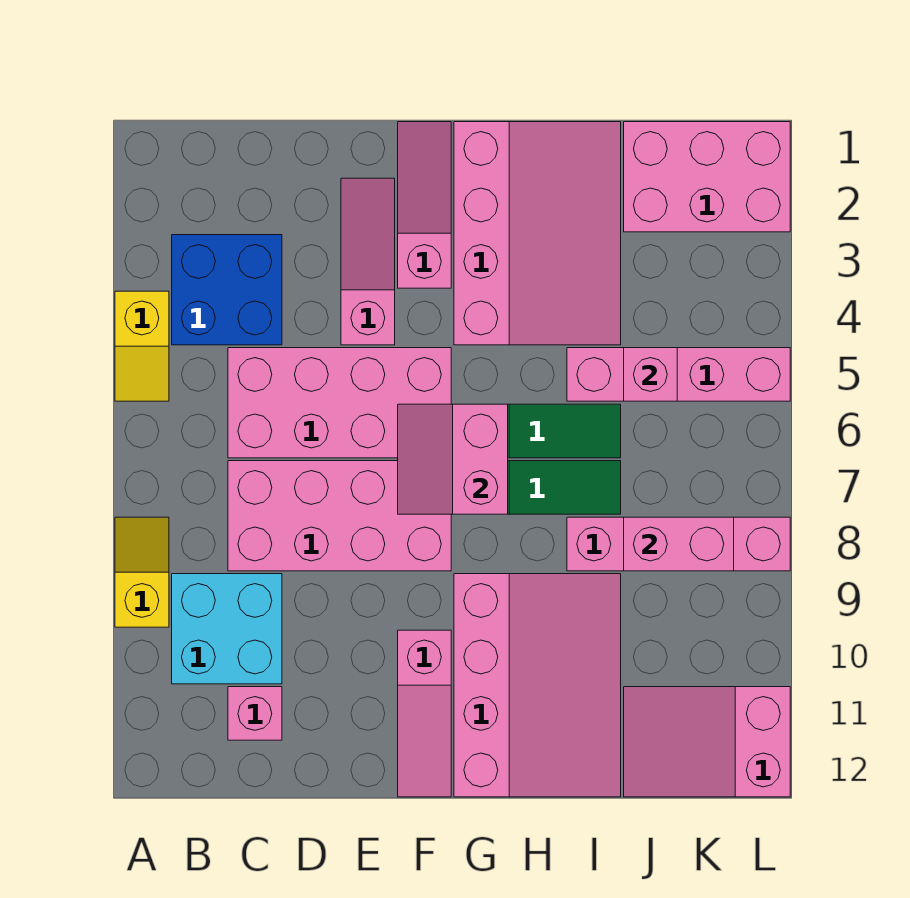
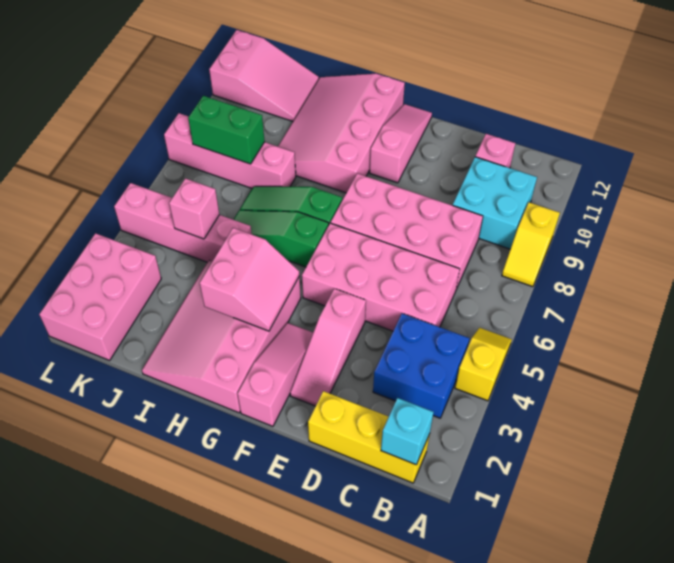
none -> yellow brick B1:D1 level 1
none -> cyan brick B1 level 2
pink slope F1:F3 level 1 top 3 -> pink slope F1:F3 level 1 top 1
pink slope F6:G7 level 2 top G -> pink slope G3:H4 level 2 top H
pink brick J1:L2 level 1 -> pink brick K1:L3 level 1
pink brick J8:K8 level 2 -> green brick J8:K8 level 2

